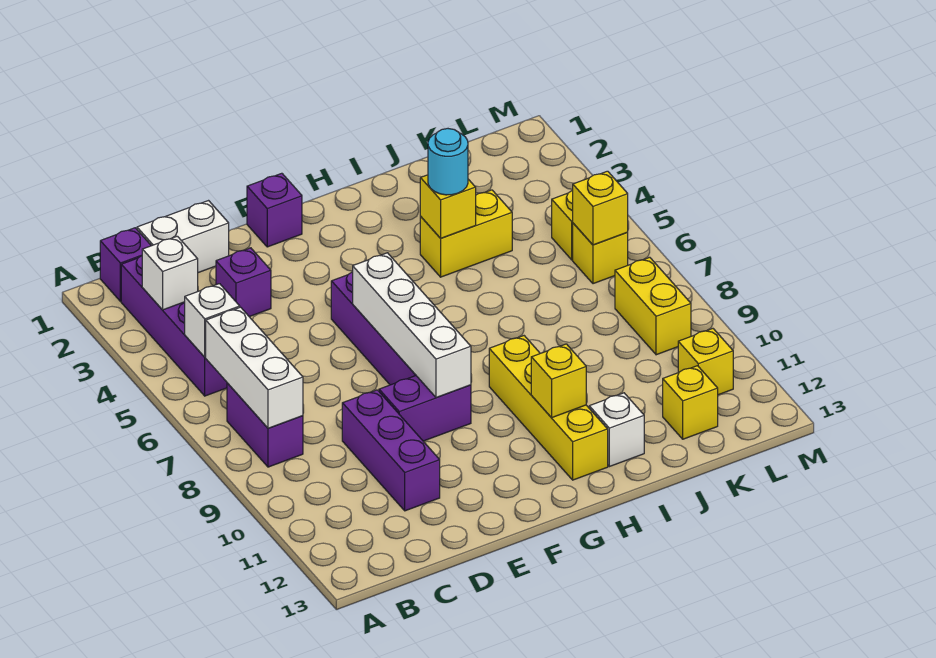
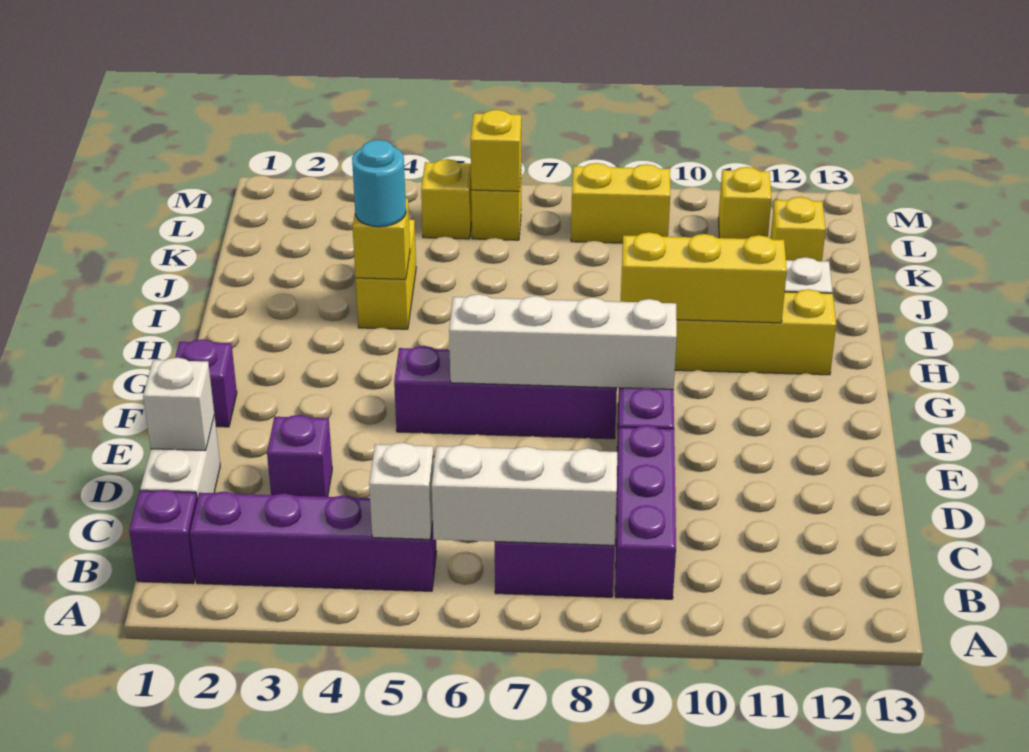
white brick B3 level 2 -> white brick D1 level 2
purple brick D9:D11 level 1 -> purple brick B9:D9 level 1
yellow brick H11 level 2 -> yellow brick H9:H11 level 2

